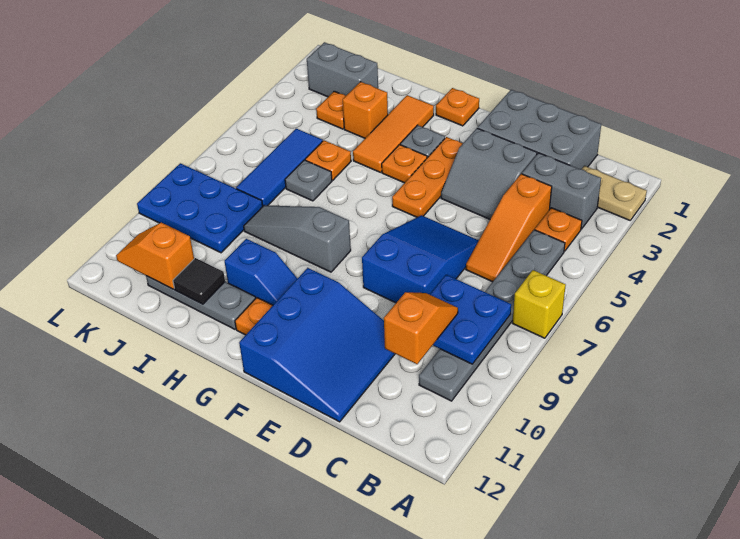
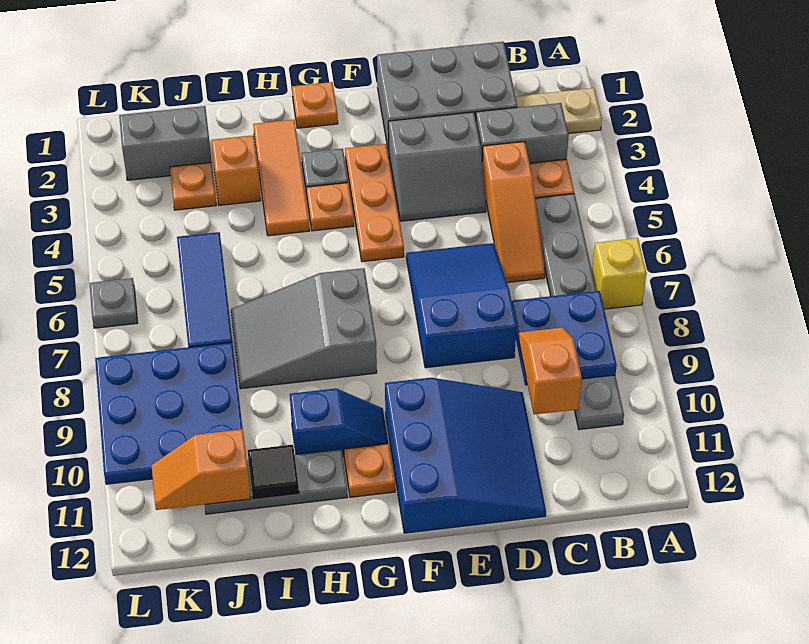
grey slope G8:I8 level 1 top G -> grey slope G7:I8 level 1 top G
orange plate I5 level 1 -> none
grey plate I6 level 1 -> grey plate L6 level 1
blue plate J8:L9 level 1 -> blue plate J8:L10 level 1

